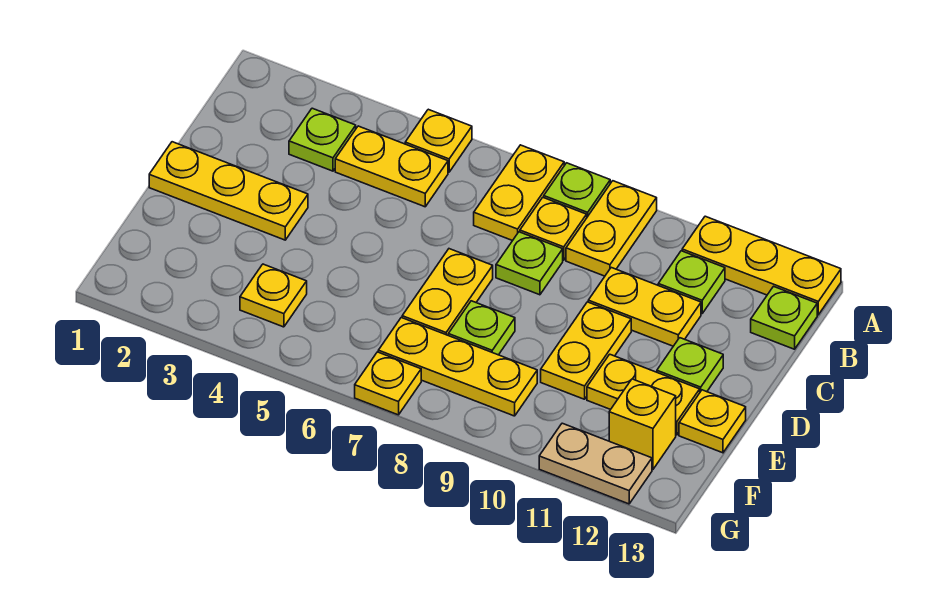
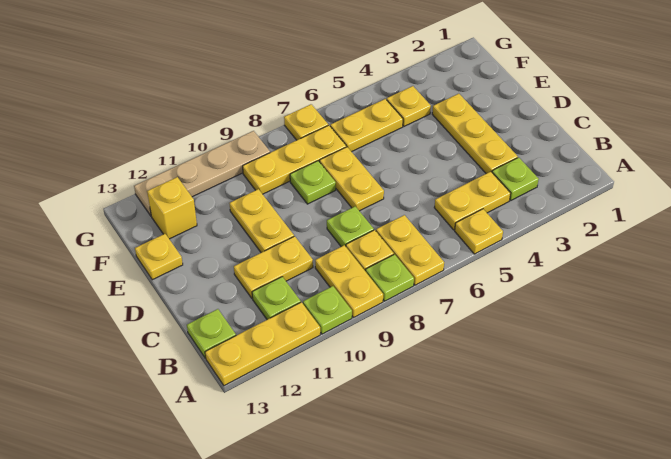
yellow plate D1:D3 level 1 -> yellow plate C3:E3 level 1
lime plate D12 level 1 -> lime plate A10 level 1
yellow plate E11:E12 level 1 -> yellow plate F5:F6 level 1
tan plate G11:G12 level 1 -> tan plate G9:G12 level 1

